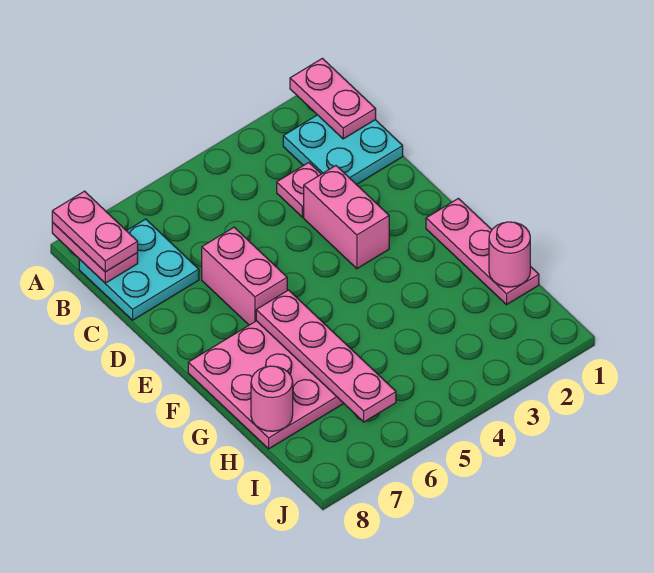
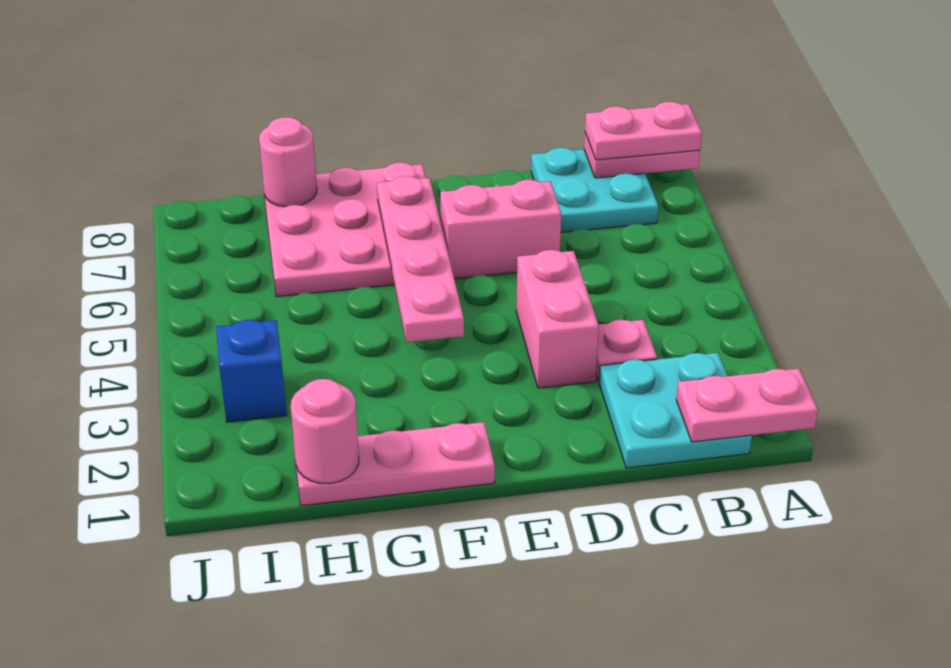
pink brick D3:E3 level 1 -> pink brick D3:D4 level 1
pink plate F6:I6 level 2 -> pink plate F4:F7 level 2
none -> blue brick I3 level 1

